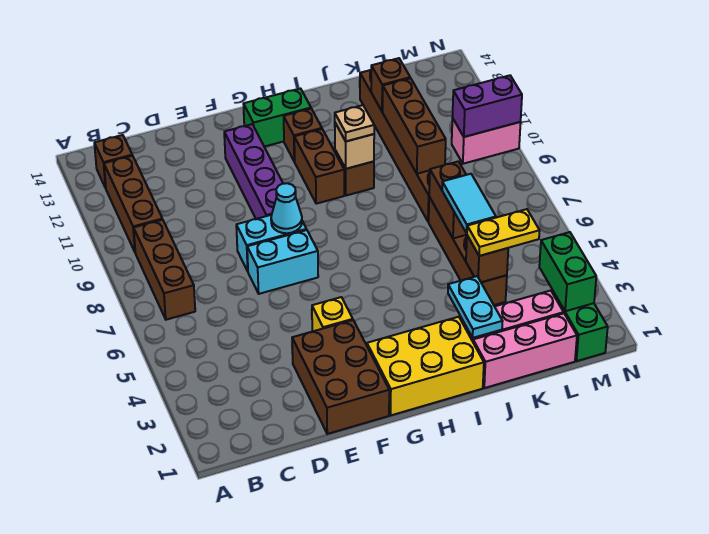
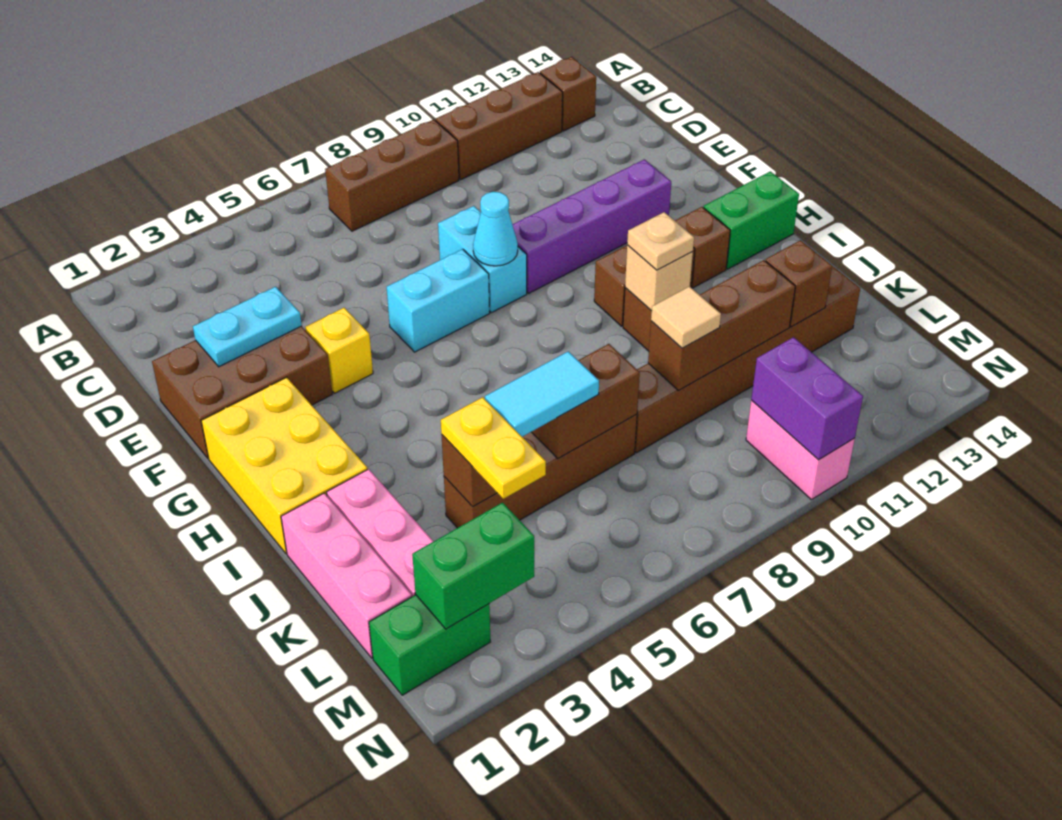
cyan brick E7:F7 level 1 -> cyan brick F6:F7 level 1
green brick G13:H13 level 1 -> green brick H13:H14 level 1
cyan plate J2:J3 level 2 -> cyan plate E2:E3 level 2
none -> tan tile K9 level 3

